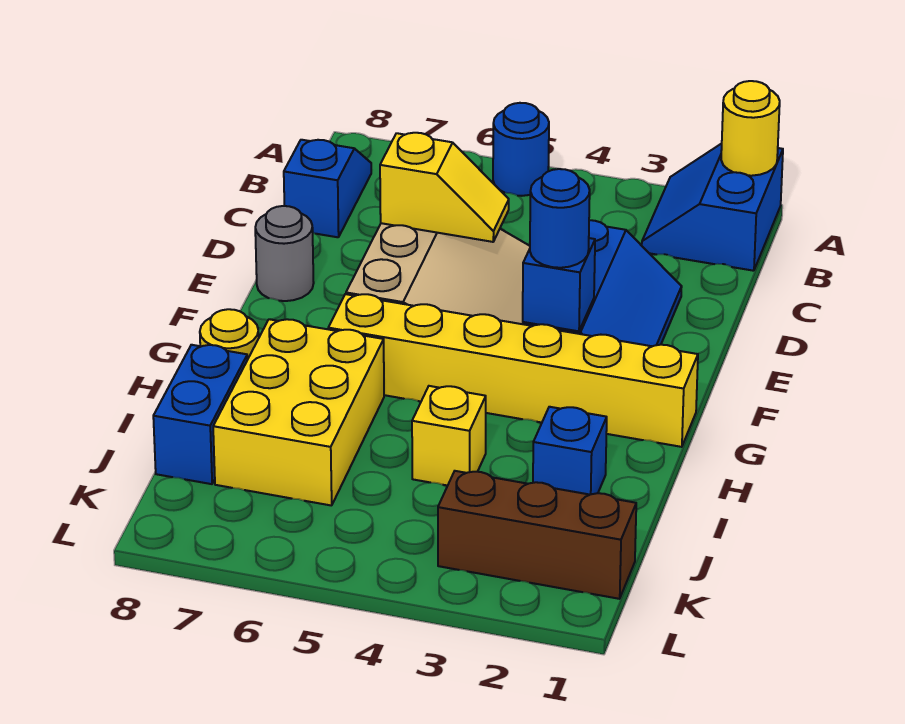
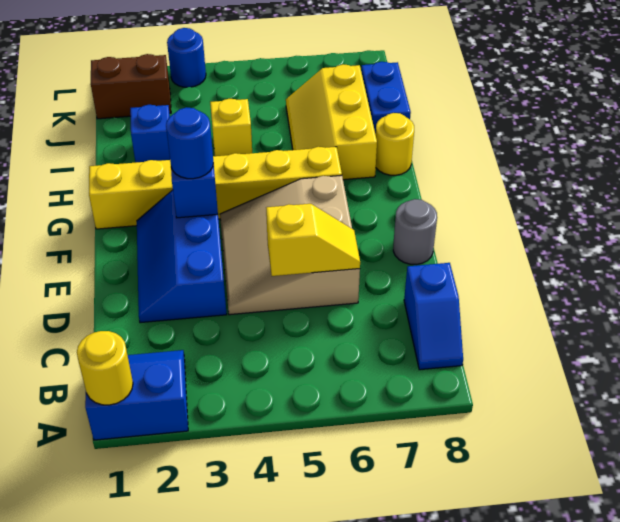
blue slope A1:B2 level 1 top 1 -> blue slope A1:B2 level 1 top A
blue round brick A5 level 1 -> blue round brick L3 level 1
yellow slope D5:D6 level 2 top 6 -> yellow slope D5:D6 level 2 top 5
yellow brick H6:J7 level 1 -> yellow slope H6:J7 level 1 top 7
brown brick K1:K3 level 1 -> brown brick K1:K2 level 1

